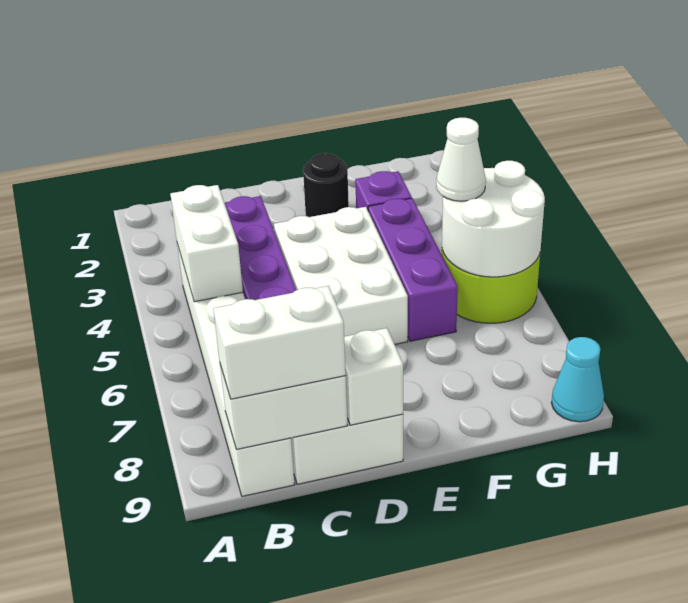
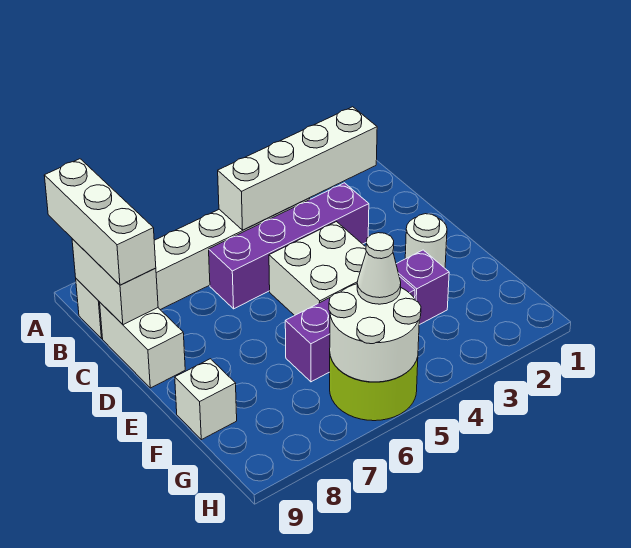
white brick B4:B5 level 2 -> white brick B2:B5 level 2
white brick B9:C9 level 3 -> white brick A9:C9 level 3
white brick D4:E6 level 1 -> white brick D4:E5 level 1
white brick D9 level 2 -> white brick F9 level 1
black round brick E2 level 1 -> white round brick E2 level 1
cyan cone H9 level 1 -> none

